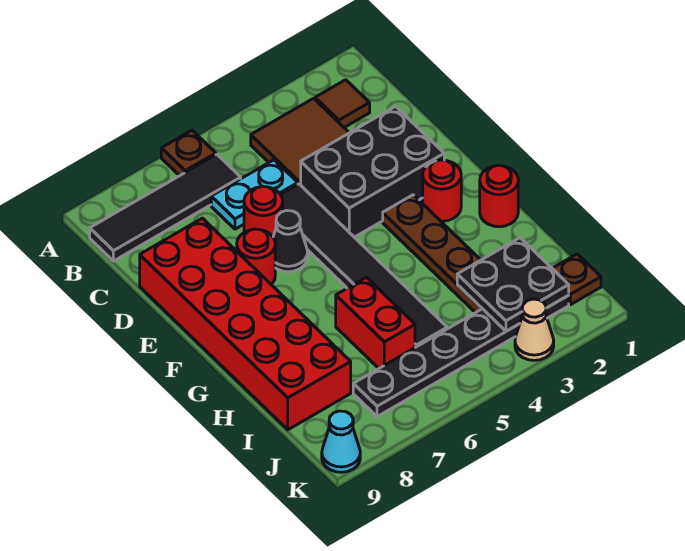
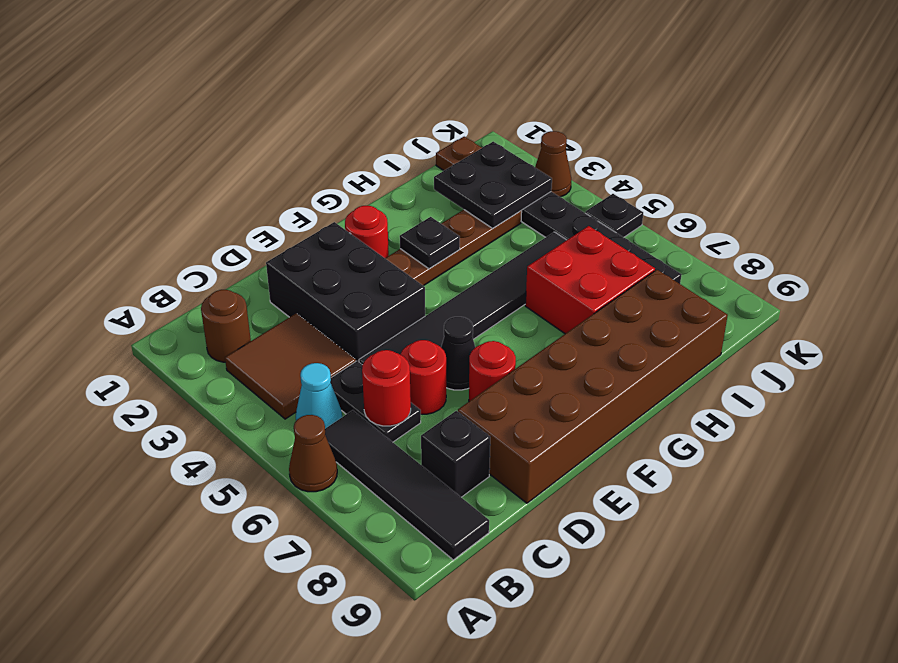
brown plate A6 level 1 -> brown cone A6 level 1
brown tile B2 level 1 -> brown round brick B2 level 1
cyan plate C5:C6 level 1 -> black plate C5:C6 level 1
none -> black brick C8 level 1
red brick D8:I9 level 1 -> brown brick D8:I9 level 1
red round brick G1 level 1 -> red round brick C6 level 2
none -> black plate G3 level 2
red brick H6:I6 level 1 -> red brick H6:I7 level 1
tan cone K3 level 1 -> brown cone K3 level 1
none -> black plate K5 level 1
cyan cone K9 level 1 -> cyan cone B5 level 1

